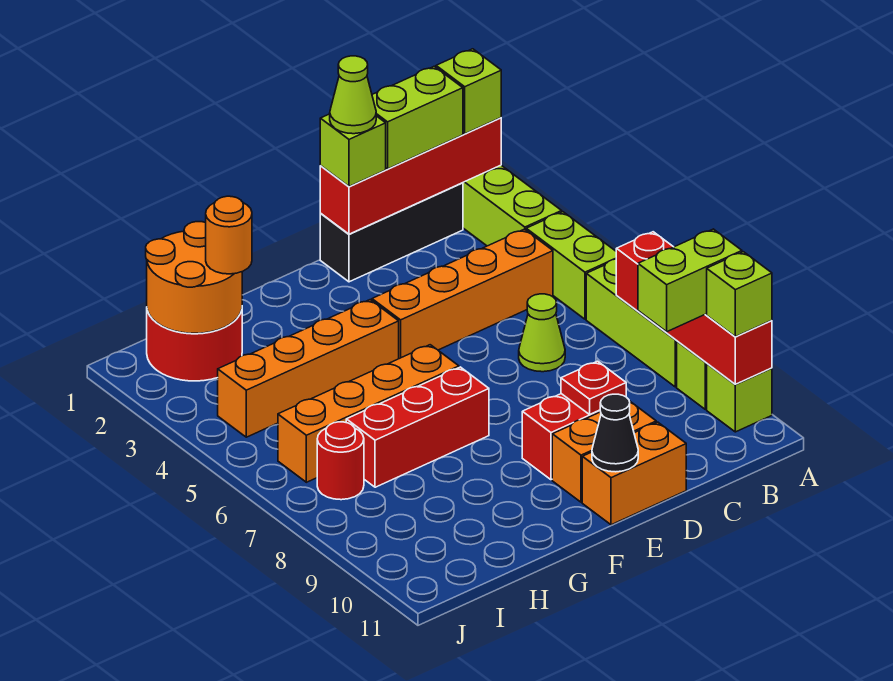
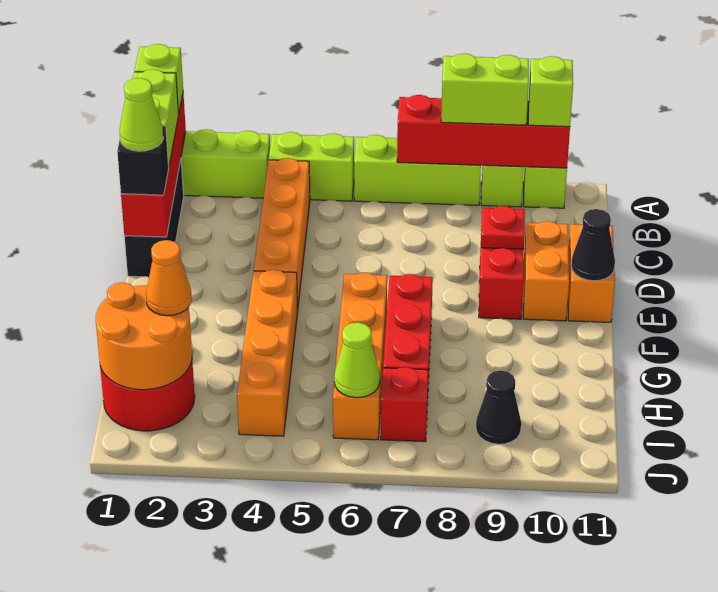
lime brick A9:B9 level 3 -> lime brick A8:A9 level 3
lime cone C6 level 1 -> lime cone I6 level 2
lime brick D1 level 3 -> black brick D1 level 3
orange round brick H2 level 3 -> orange cone H2 level 3
red round brick I7 level 1 -> red brick I7 level 1
none -> black cone I9 level 1

